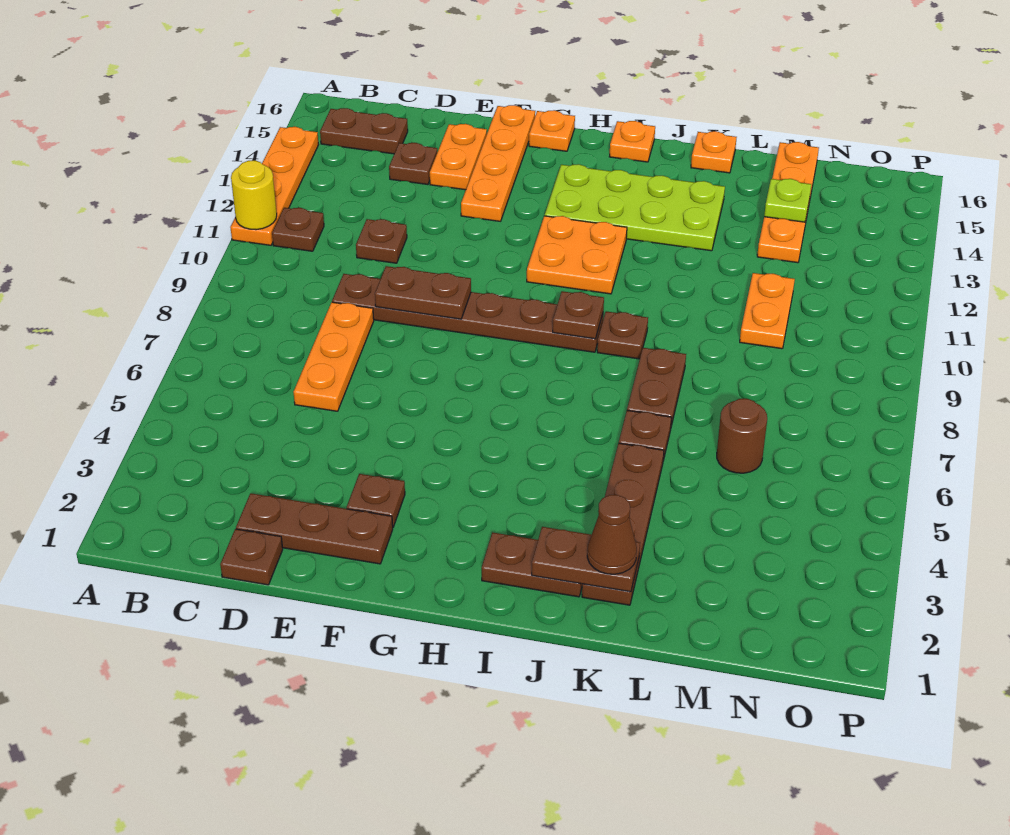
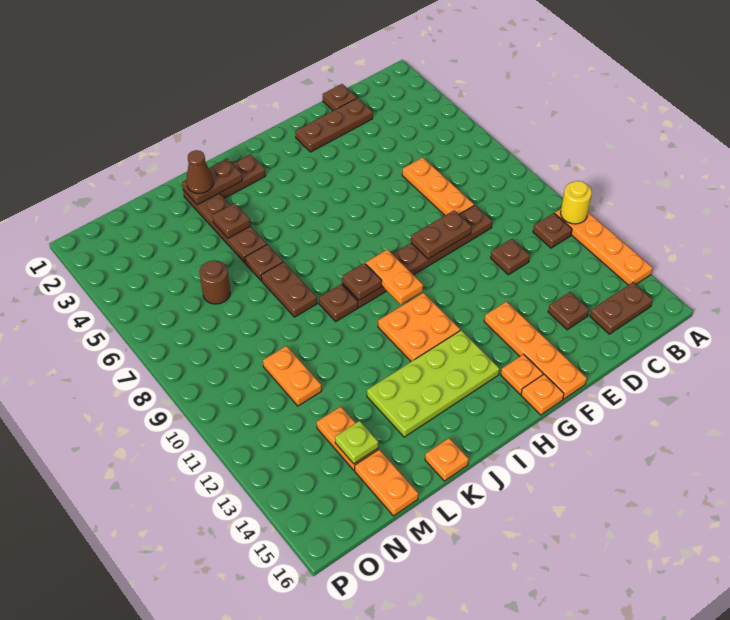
orange plate E14:E15 level 1 -> orange plate H9:H10 level 2
brown plate F3 level 1 -> brown plate K4 level 2
orange plate I16 level 1 -> orange plate G15 level 1

